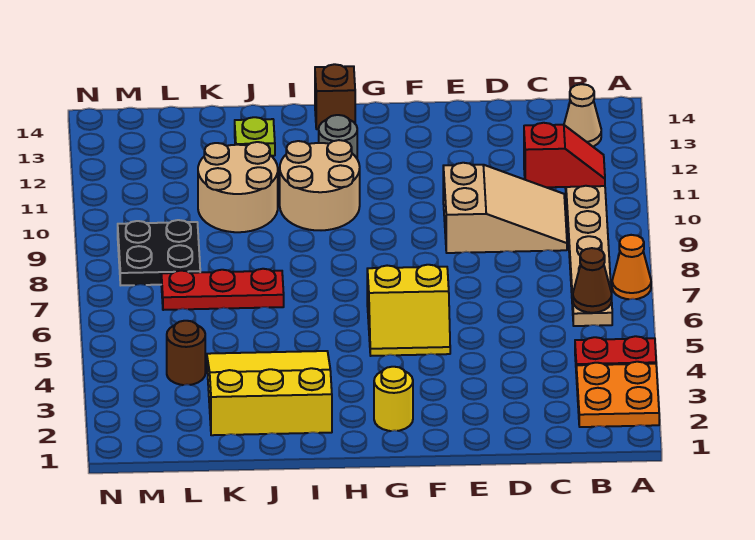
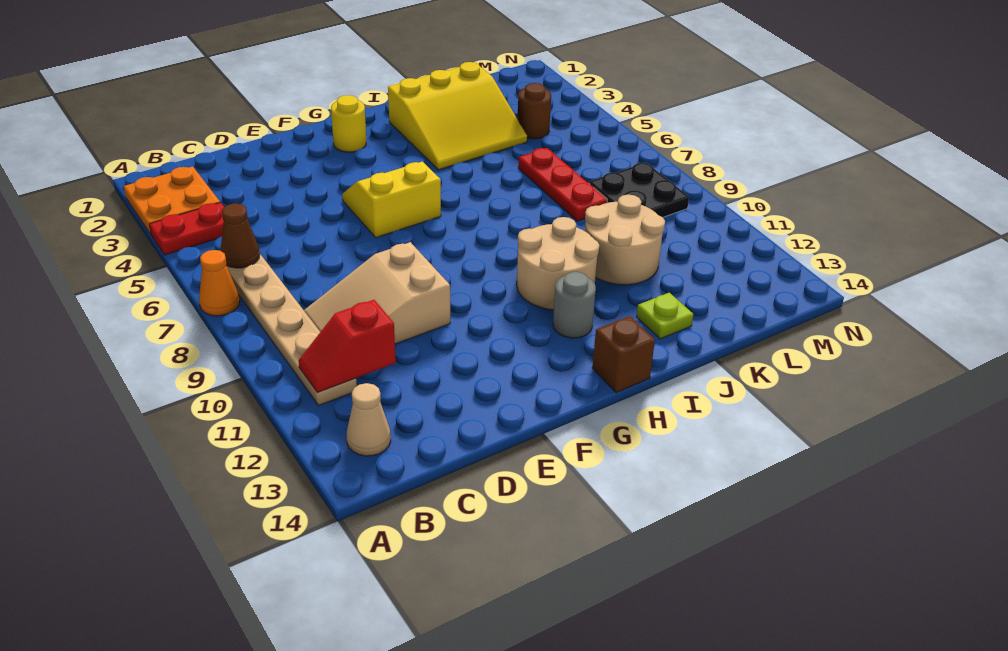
red plate J7:L7 level 1 -> red plate K6:K8 level 1

